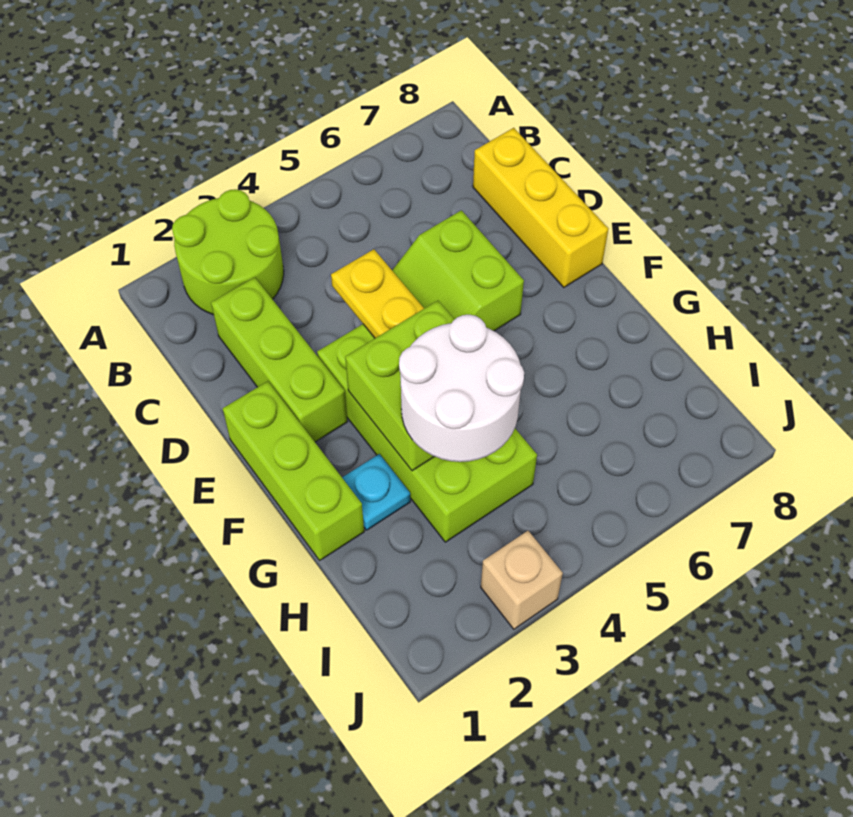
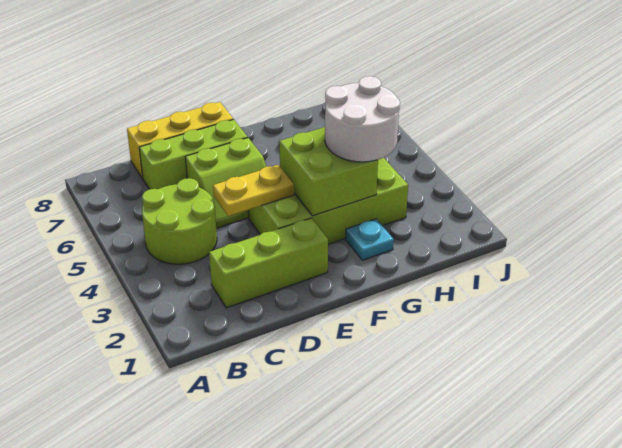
lime round brick A2:B3 level 1 -> lime round brick B4:C5 level 1
lime brick E1:G1 level 1 -> lime brick C7:E7 level 1
tan brick J3 level 1 -> none

